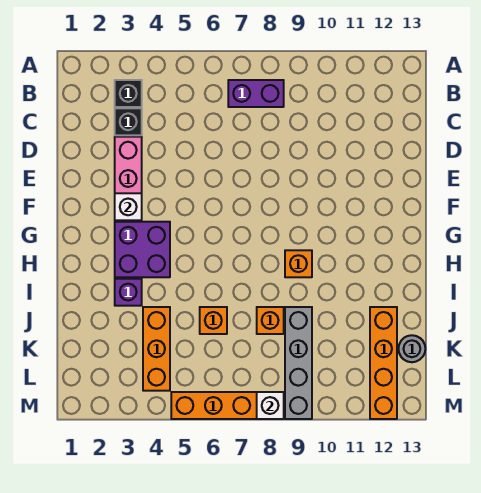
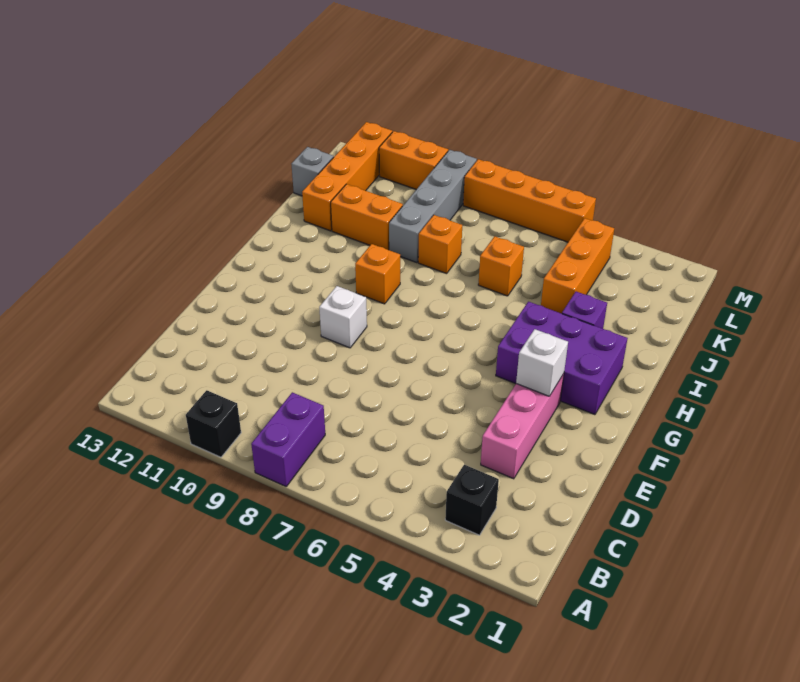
purple brick B7:B8 level 1 -> purple brick A8:B8 level 1
black brick C3 level 1 -> black brick A10 level 1
purple brick G3:H4 level 1 -> purple brick G2:H4 level 1
none -> orange brick J10:J11 level 1
grey round brick K13 level 1 -> grey brick K13 level 1
white brick M8 level 2 -> white brick F9 level 1
none -> orange brick M10:M11 level 1

